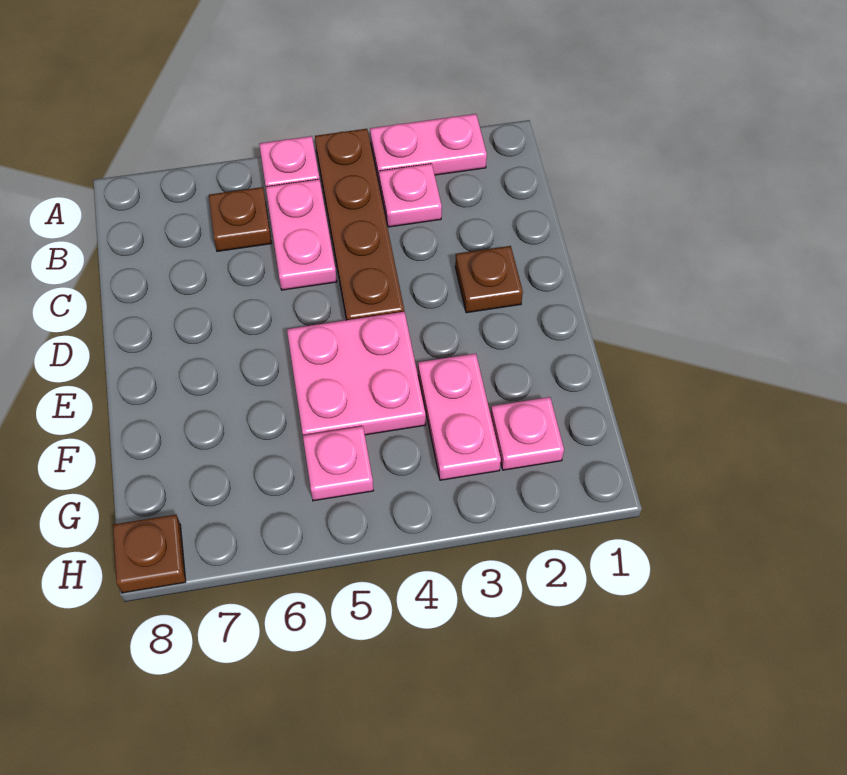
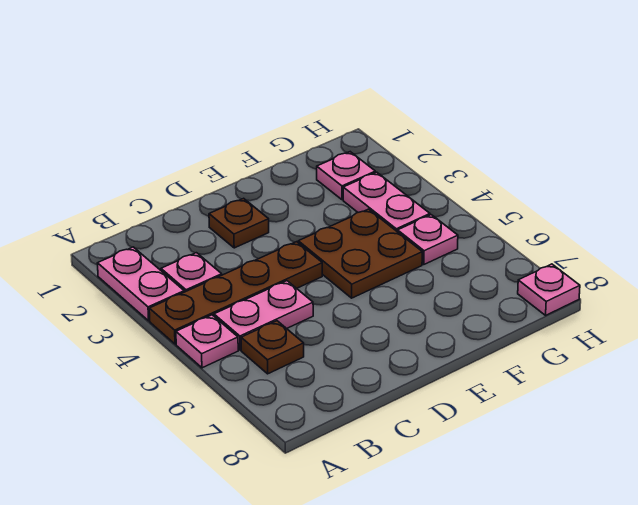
pink plate E4:F5 level 1 -> brown plate E4:F5 level 1
pink plate F3:G3 level 1 -> pink plate G3:G4 level 1
brown plate H8 level 1 -> pink plate H8 level 1

